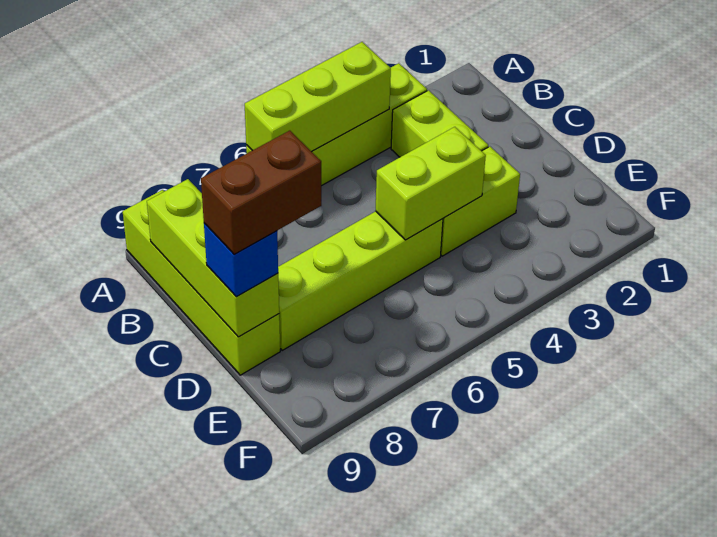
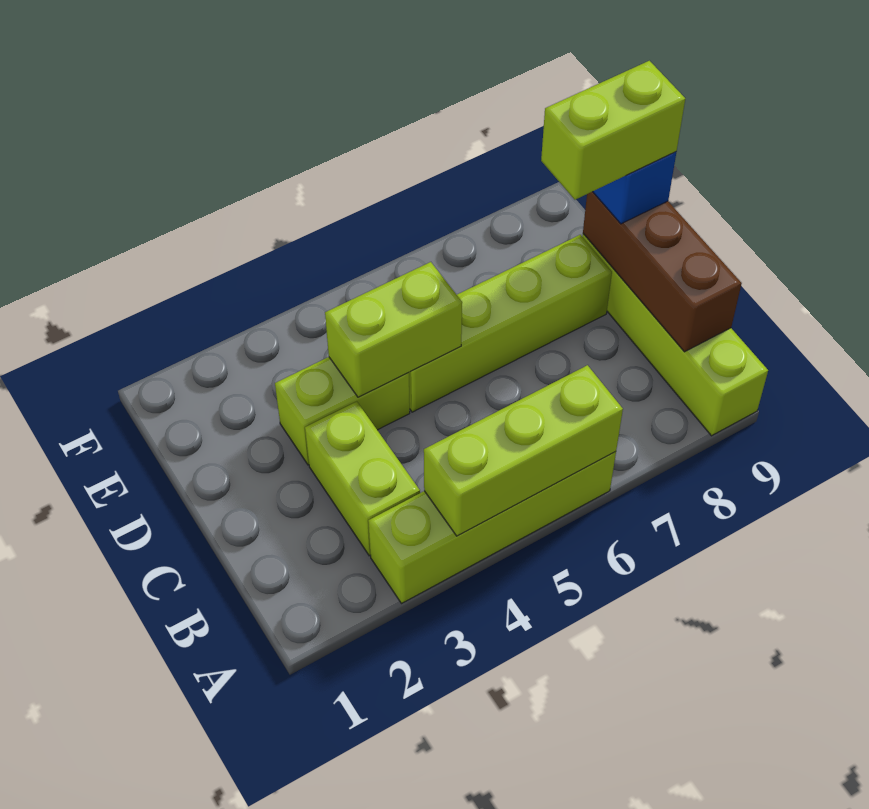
lime brick B9:D9 level 2 -> brown brick B9:D9 level 2
brown brick D8:D9 level 4 -> lime brick D8:D9 level 4

